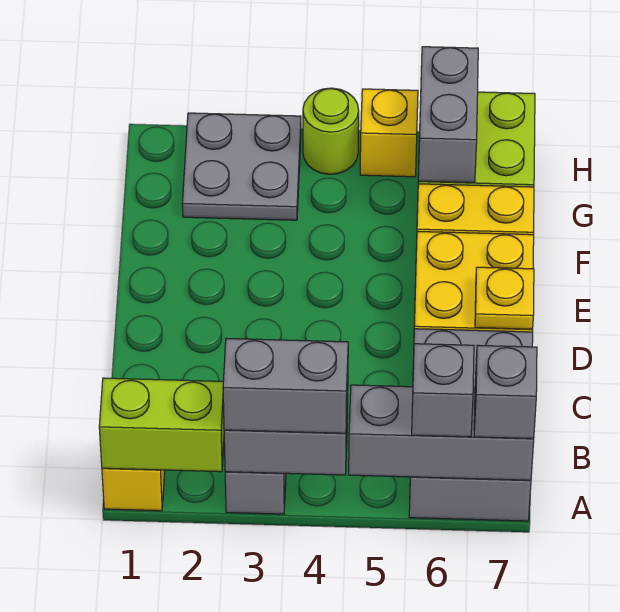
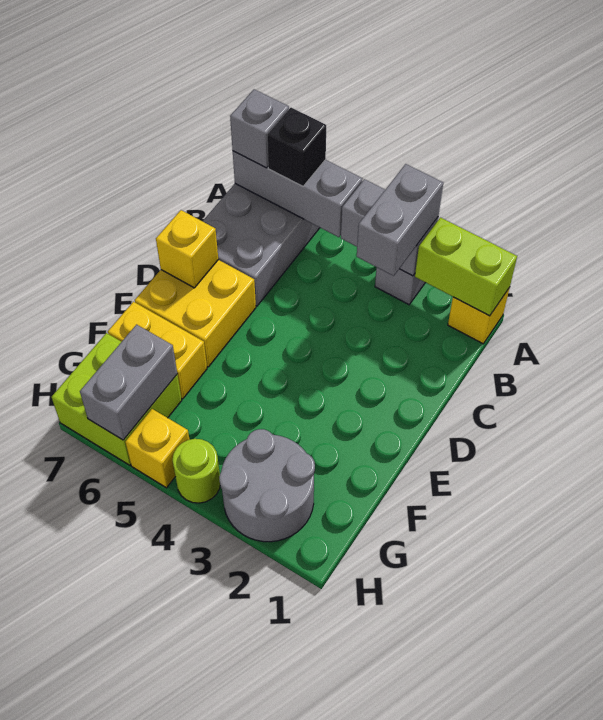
grey brick A3:A4 level 3 -> grey brick A3:B3 level 3
grey brick A6 level 3 -> black brick A6 level 3
yellow plate D7 level 2 -> yellow brick D7 level 2
grey plate G2:H3 level 1 -> grey round brick G2:H3 level 1

